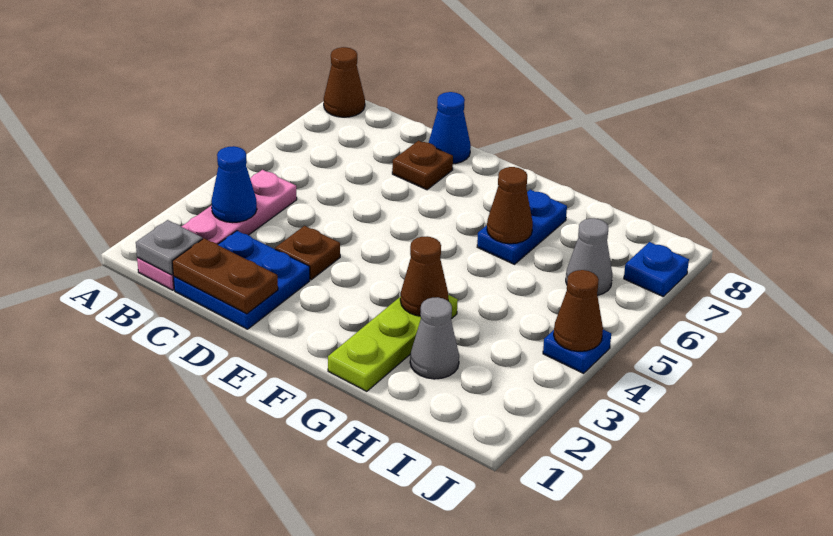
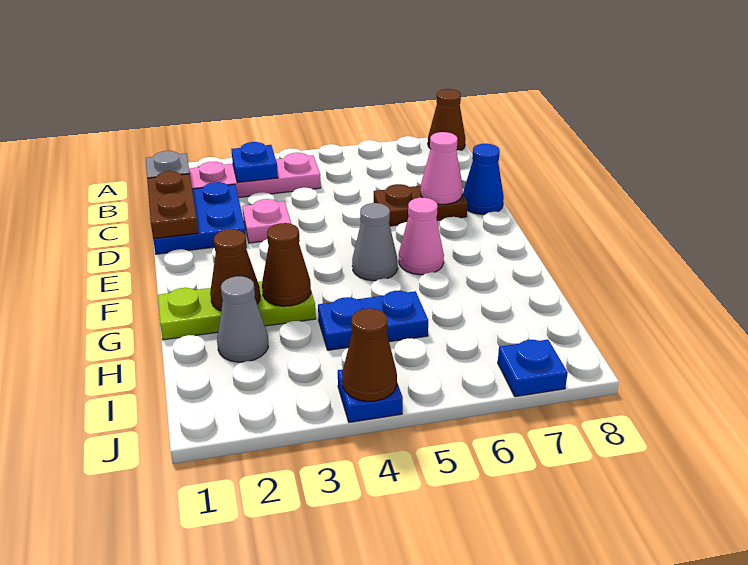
blue cone B3 level 2 -> blue plate B3 level 2
brown plate D3 level 1 -> pink plate D3 level 1
brown plate D7 level 1 -> brown plate D6:D7 level 1
none -> pink cone D7 level 2
none -> pink cone F6 level 1
blue plate G6:G7 level 1 -> blue plate H4:H5 level 1
brown cone G6 level 2 -> brown cone G2 level 2
grey cone I6 level 1 -> grey cone F5 level 1

